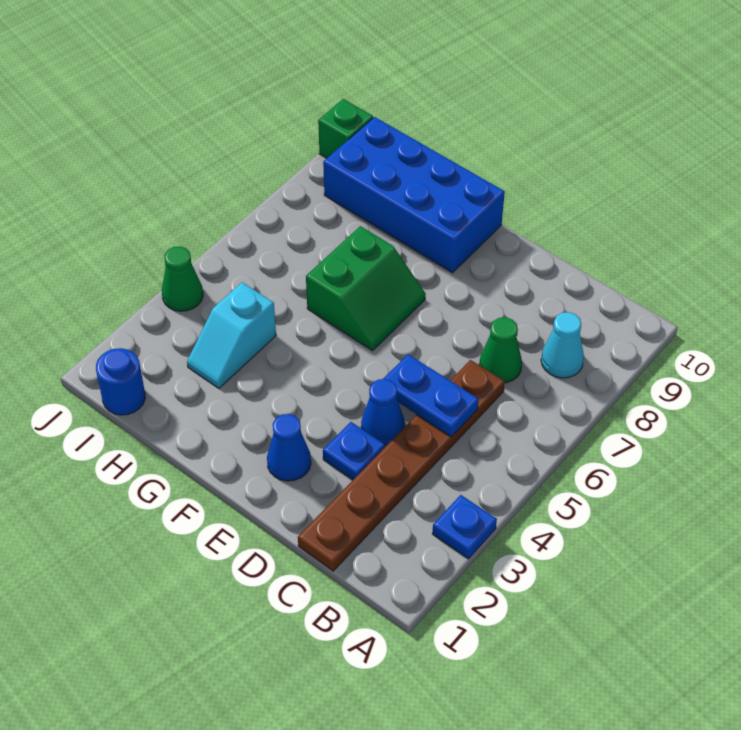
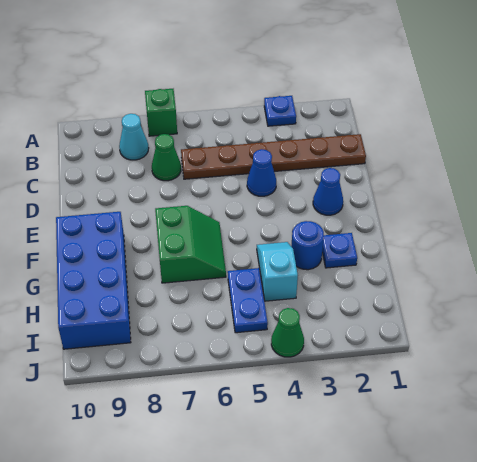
blue plate C5:D5 level 2 -> blue plate H5:I5 level 1
blue plate D3 level 1 -> blue plate G2 level 1
green slope F6:G7 level 1 top G -> green slope F6:G7 level 1 top 7
cyan slope H3:H4 level 1 top 4 -> cyan slope G4:H4 level 1 top H
blue round brick I1 level 1 -> blue round brick G3 level 1
green brick J10 level 1 -> green brick A7 level 1

